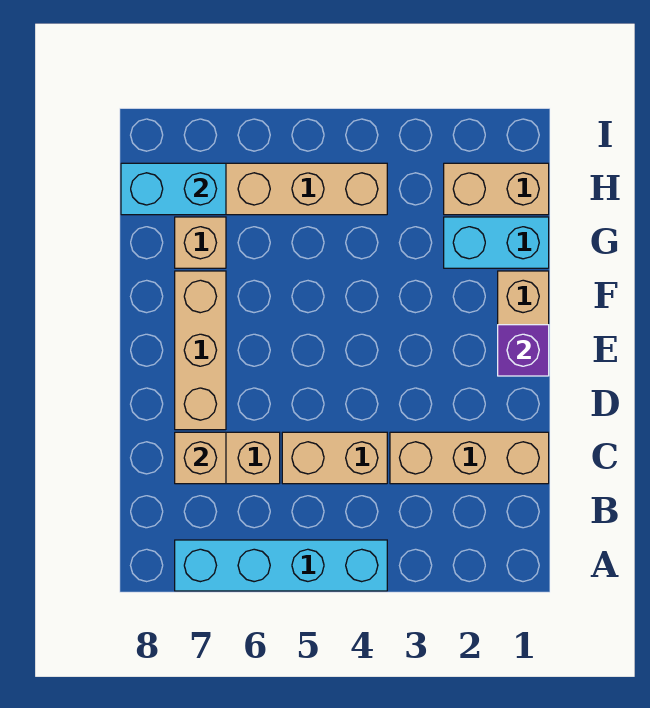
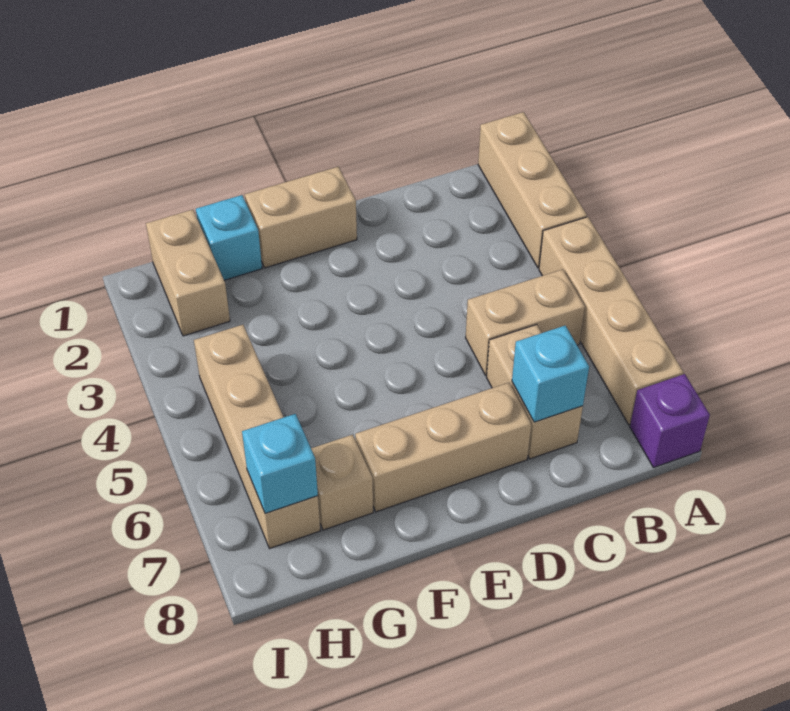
cyan brick A4:A7 level 1 -> tan brick A4:A7 level 1
tan brick C1:C3 level 1 -> tan brick A1:A3 level 1
tan brick C4:C5 level 1 -> tan brick B5:C5 level 1
tan brick C7 level 2 -> cyan brick C7 level 2
purple brick E1 level 2 -> purple brick A8 level 1
cyan brick G1:G2 level 1 -> cyan brick G1 level 1
cyan brick H7:H8 level 2 -> cyan brick H7 level 2

